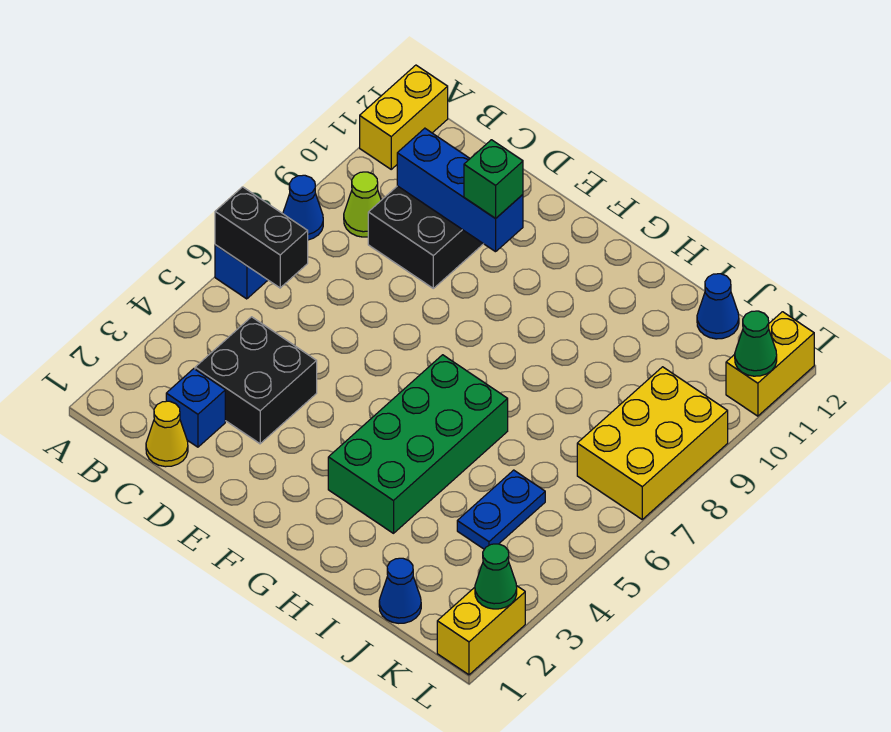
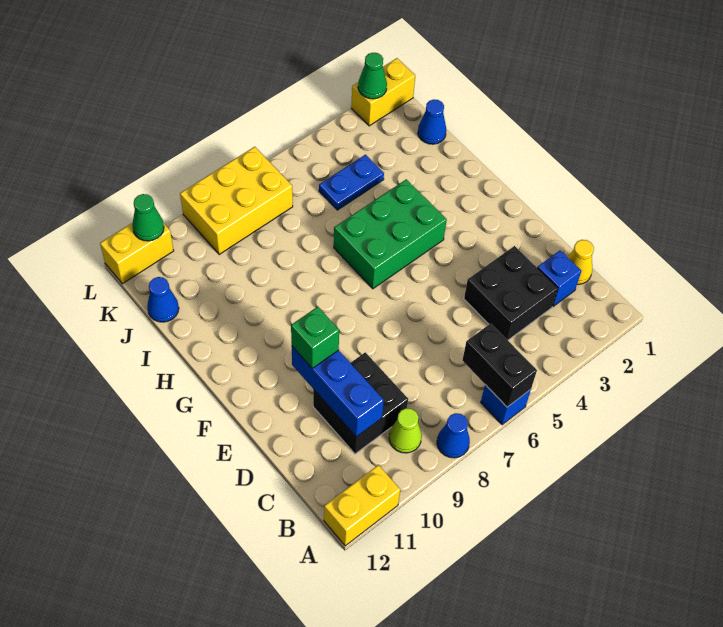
green brick G3:H6 level 1 -> green brick G4:H6 level 1

